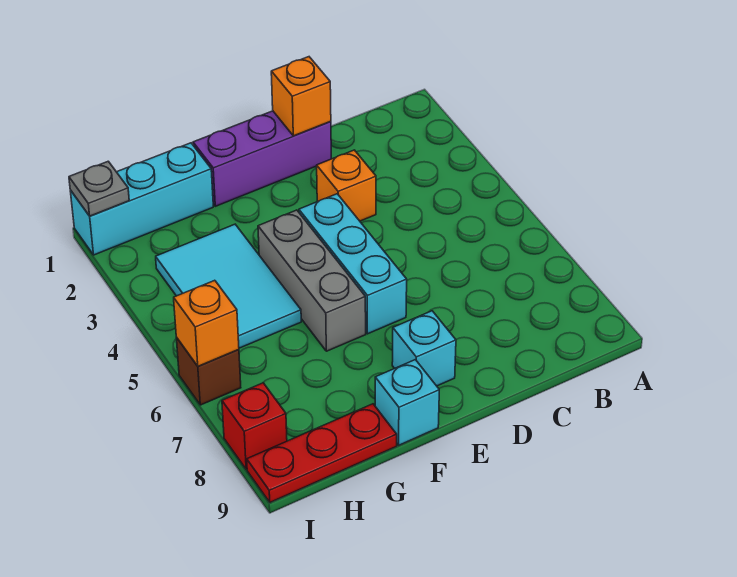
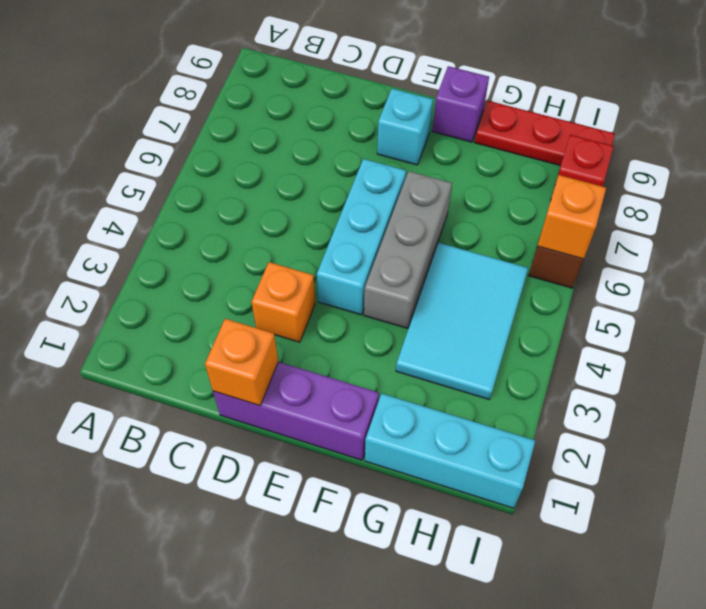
cyan brick F9 level 1 -> purple brick F9 level 1
grey plate I1 level 2 -> none

